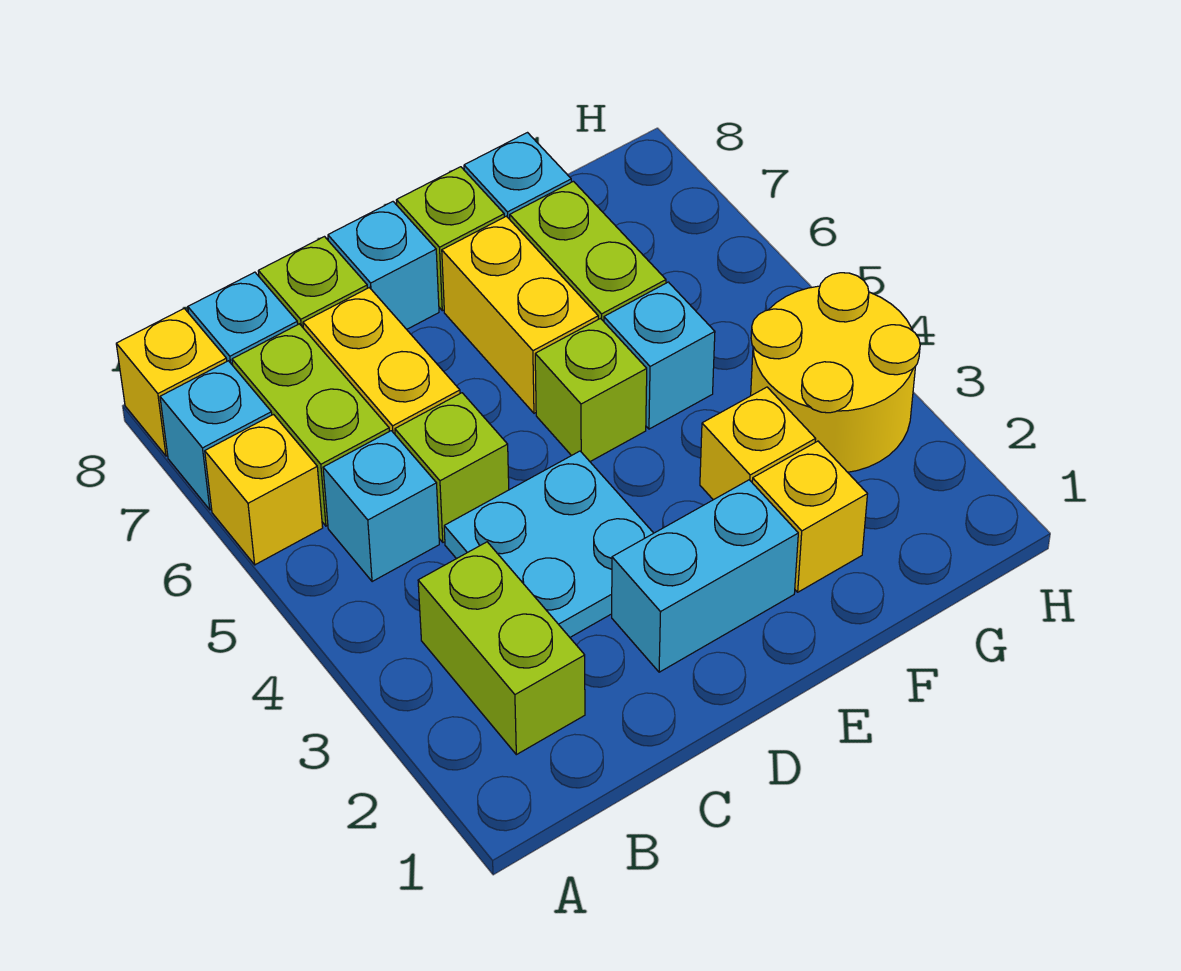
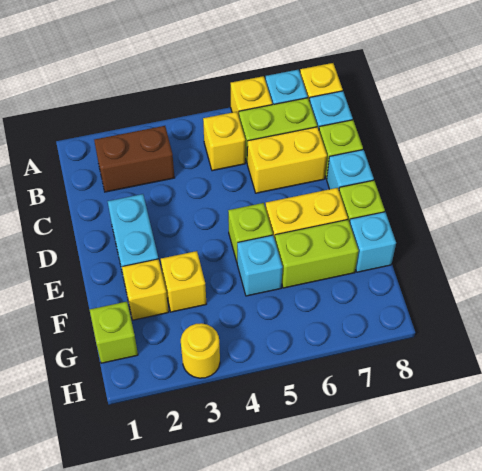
lime brick B2:B3 level 1 -> brown brick B2:B3 level 1
cyan brick B5 level 1 -> yellow brick B5 level 1
cyan plate C3:D4 level 1 -> none
lime brick C5 level 1 -> lime brick G1 level 1
yellow round brick G3:H4 level 1 -> yellow round brick H3 level 1

